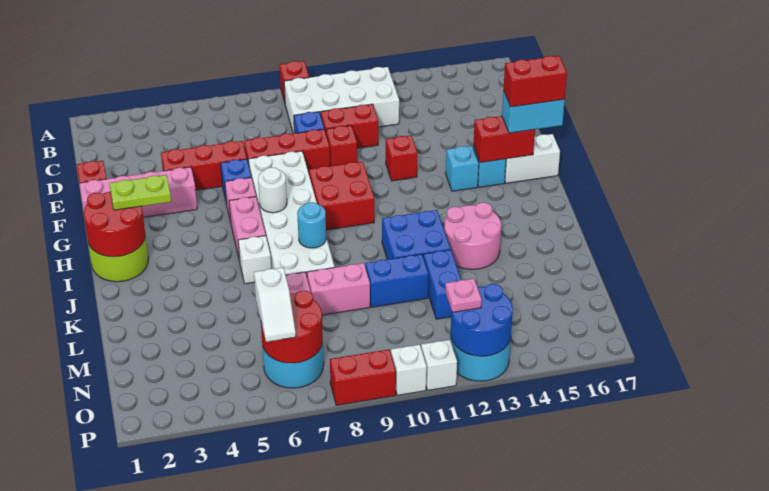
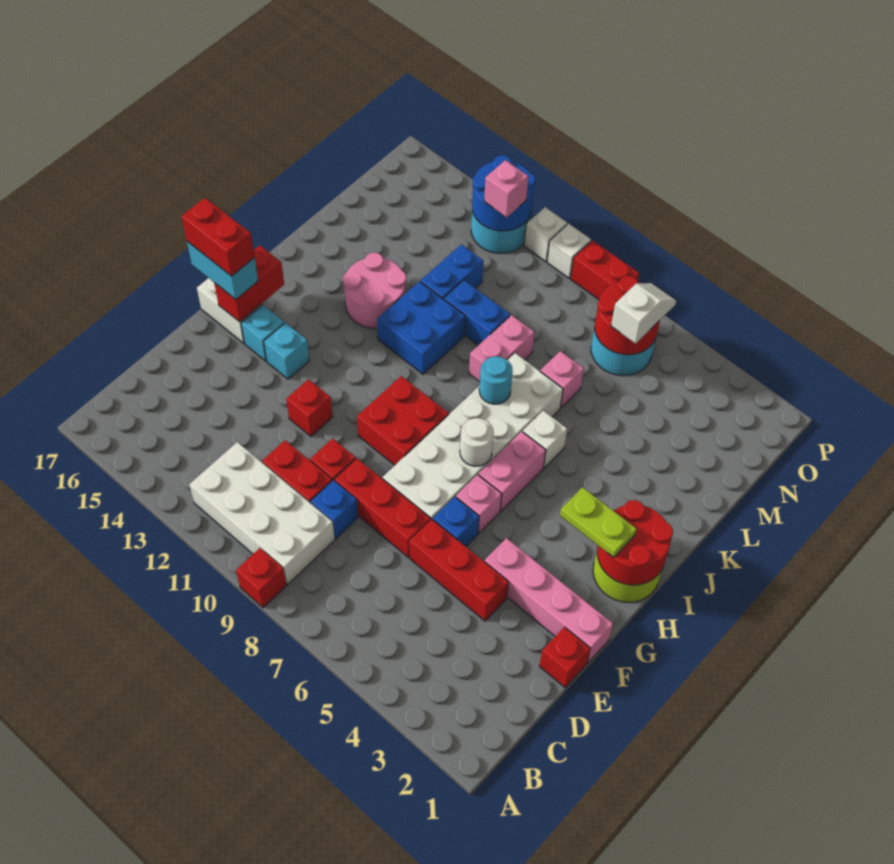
red brick G15:G16 level 2 -> red brick G16:H16 level 2
pink brick L8:L9 level 1 -> pink brick K9:L9 level 1
pink plate O12 level 3 -> pink brick O12 level 3

